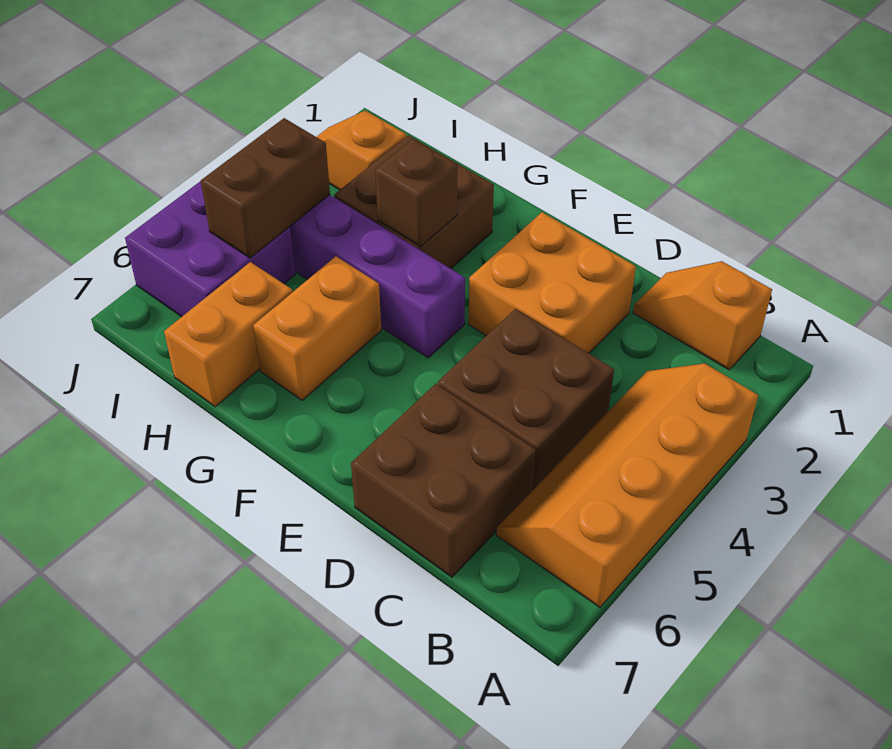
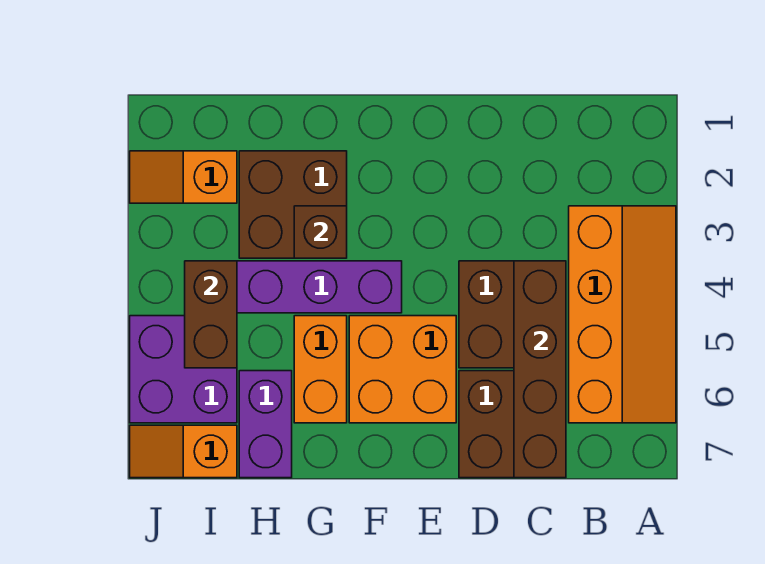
orange slope A3:B6 level 1 top A -> orange slope A3:B6 level 1 top B
orange slope B1:C1 level 1 top B -> orange slope I7:J7 level 1 top I
none -> brown brick C4:C7 level 2
orange brick D2:E3 level 1 -> orange brick E5:F6 level 1
orange brick H6:H7 level 1 -> purple brick H6:H7 level 1

